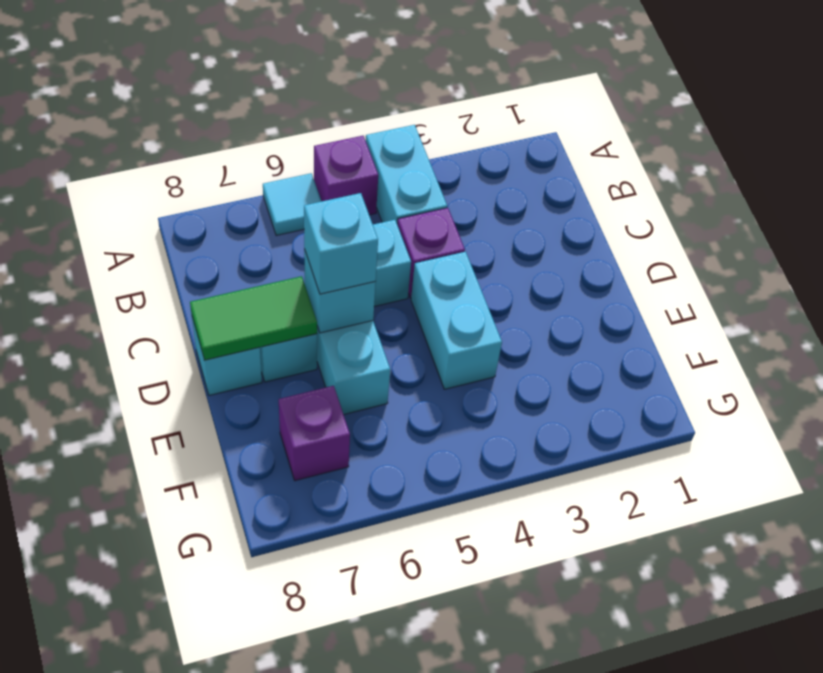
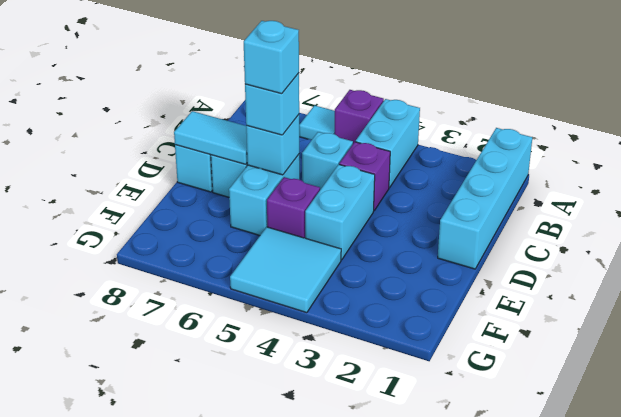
none -> cyan brick A1:D1 level 1
none -> cyan brick D6 level 4
green tile D7:D8 level 2 -> cyan tile D7:D8 level 2
none -> cyan tile F4:G5 level 1
purple brick F7 level 1 -> purple brick E5 level 1

